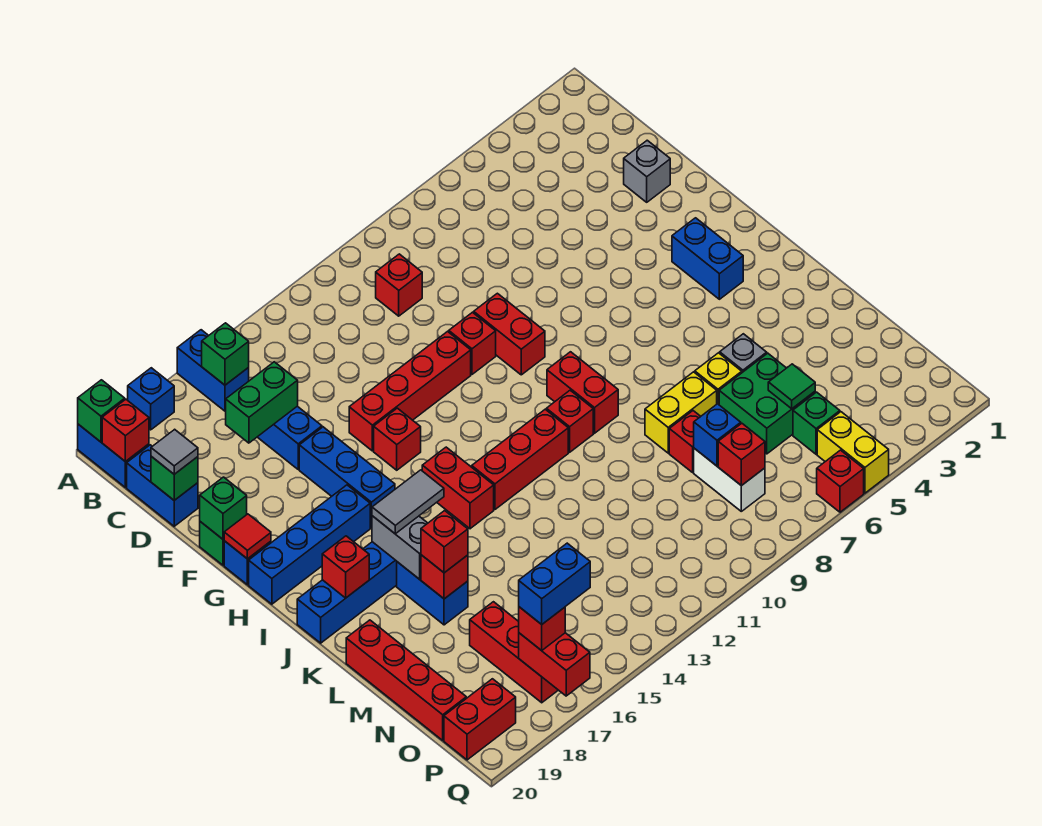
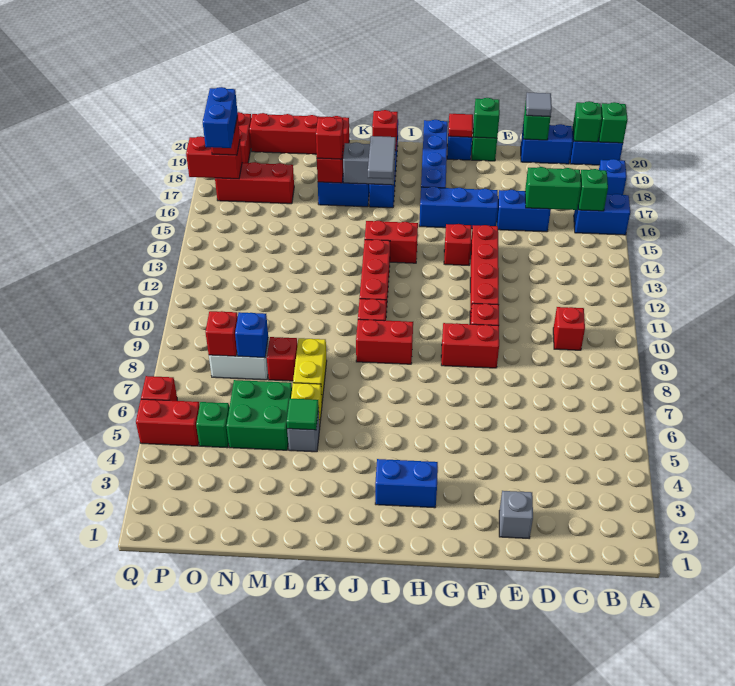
red brick B20 level 2 -> green brick B20 level 2
green brick D16:D17 level 2 -> green brick C16:D16 level 2
green tile N5 level 2 -> green tile L5 level 2
yellow brick P5:Q5 level 1 -> red brick P5:Q5 level 1

